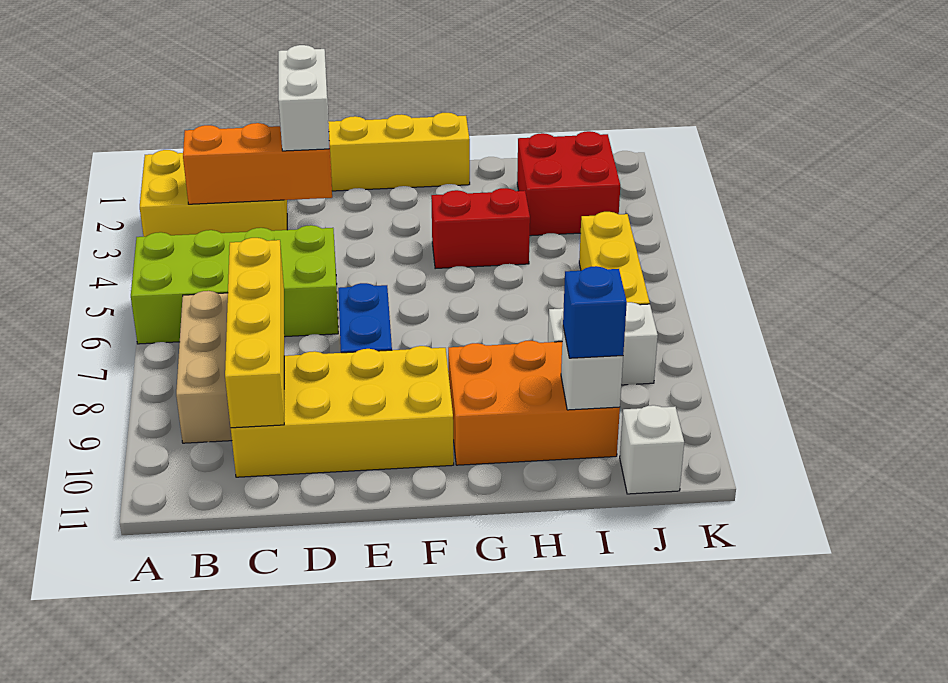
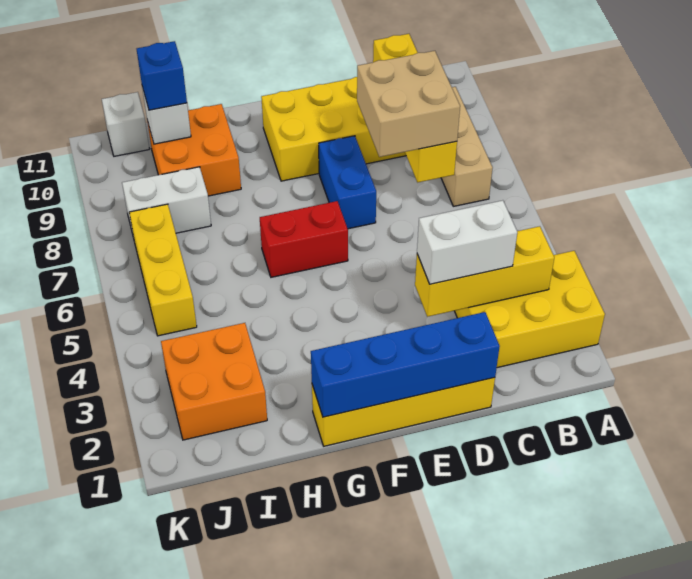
lime brick A5:D6 level 1 -> none
orange brick B3:D3 level 2 -> yellow brick B3:D3 level 2
none -> tan brick C7:D8 level 3
none -> blue brick D1:G1 level 2
white brick D2:D3 level 3 -> white brick C3:D3 level 3
red brick G4:H4 level 1 -> red brick F6:G6 level 1
orange brick G9:I10 level 1 -> orange brick H9:I10 level 1
red brick I2:J3 level 1 -> orange brick I2:J3 level 1

